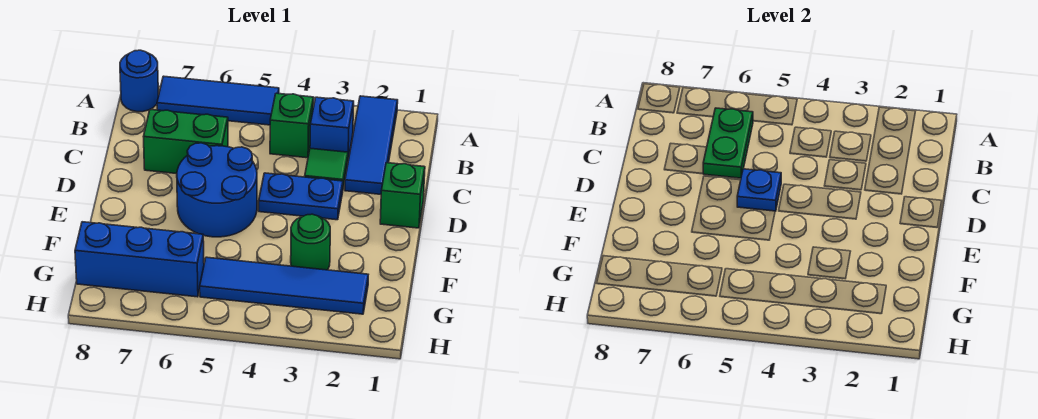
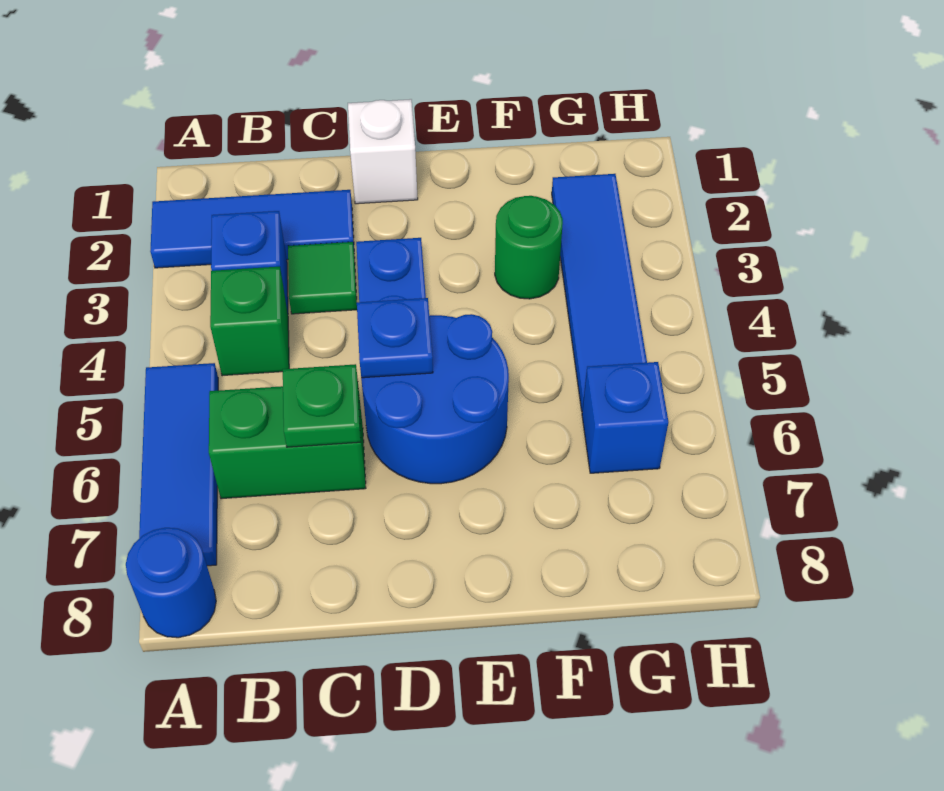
green plate B6:C6 level 2 -> green plate C6 level 2
green brick C6:C7 level 1 -> green brick B6:C6 level 1
green brick D1 level 1 -> white brick D1 level 1
blue brick G6:G8 level 1 -> blue brick G6 level 1

